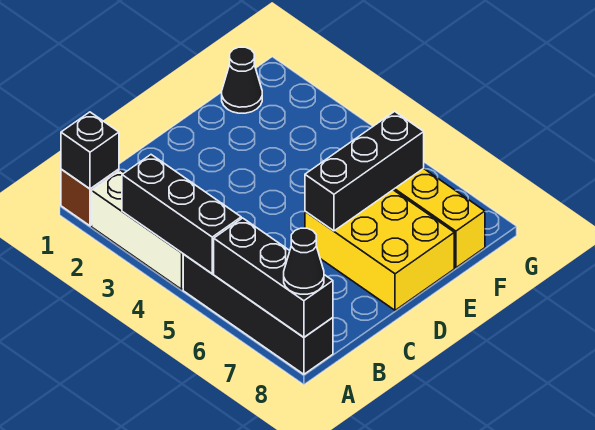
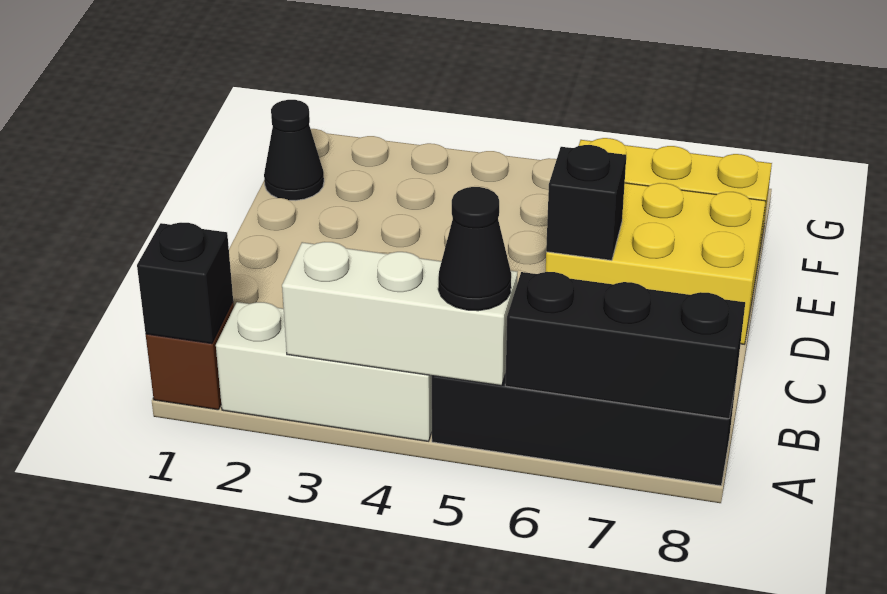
black brick A3:A5 level 2 -> white brick A3:A5 level 2
black cone A8 level 3 -> black cone A5 level 3
black brick D6:F6 level 2 -> black brick D6 level 2

